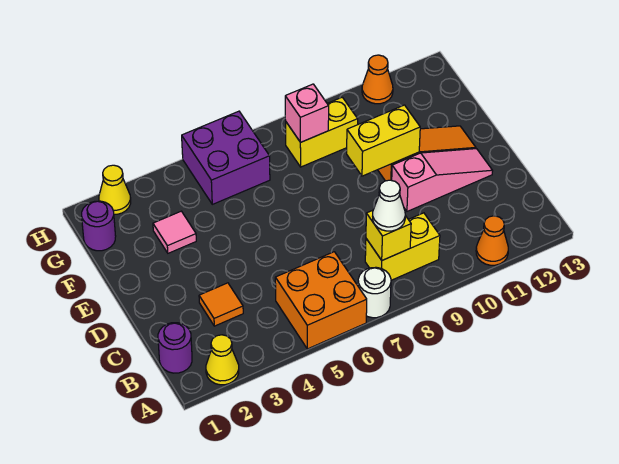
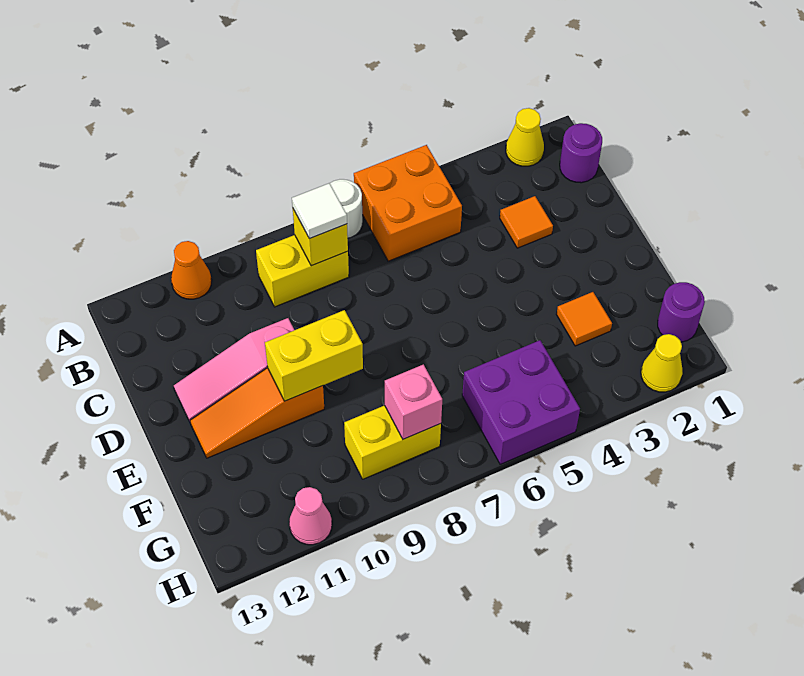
white cone B8 level 3 -> white tile B8 level 3
pink tile F3 level 1 -> orange tile F3 level 1
orange cone H11 level 1 -> pink cone H11 level 1

